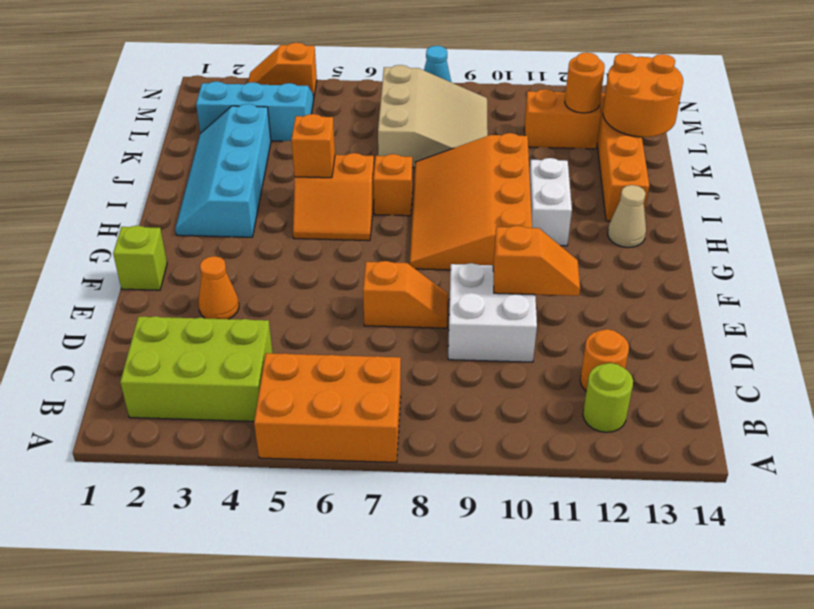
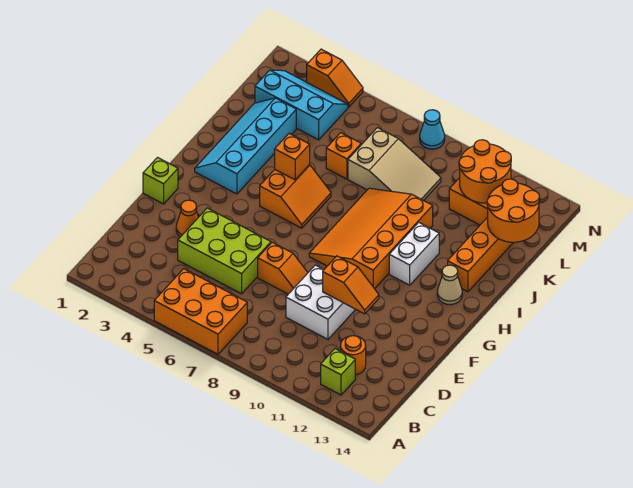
lime brick B2:C4 level 1 -> lime brick D4:E6 level 1
lime round brick B12 level 1 -> lime brick B12 level 1
orange slope H5:I6 level 1 top I -> orange slope H5:I6 level 1 top 5
orange brick I7 level 1 -> orange brick K6 level 1
tan slope K7:M9 level 1 top 7 -> tan slope K7:L9 level 1 top 7
orange round brick L12 level 2 -> orange round brick L11:M12 level 2
orange slope N3:N4 level 1 top 4 -> orange slope N3:N4 level 1 top 3

